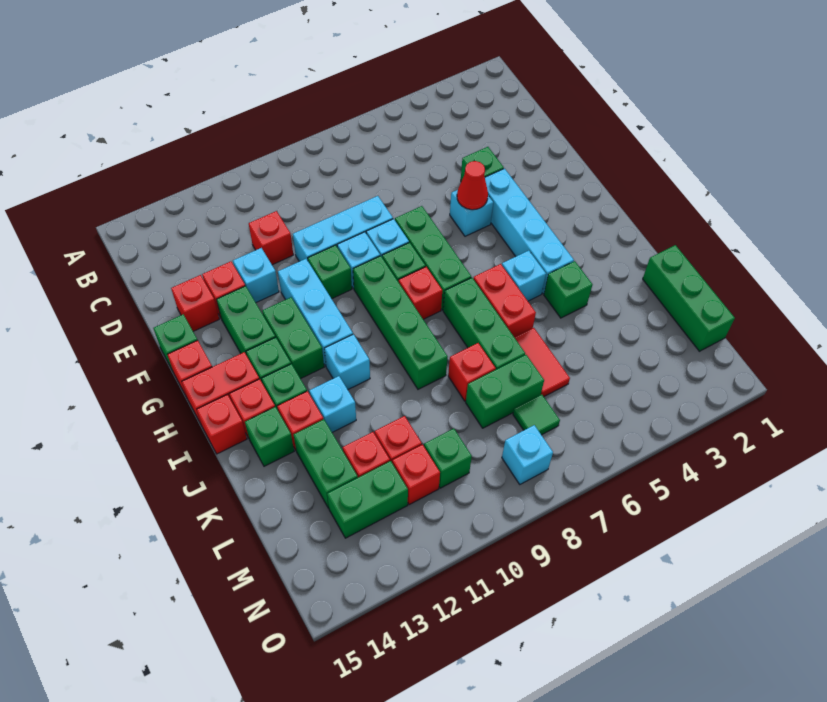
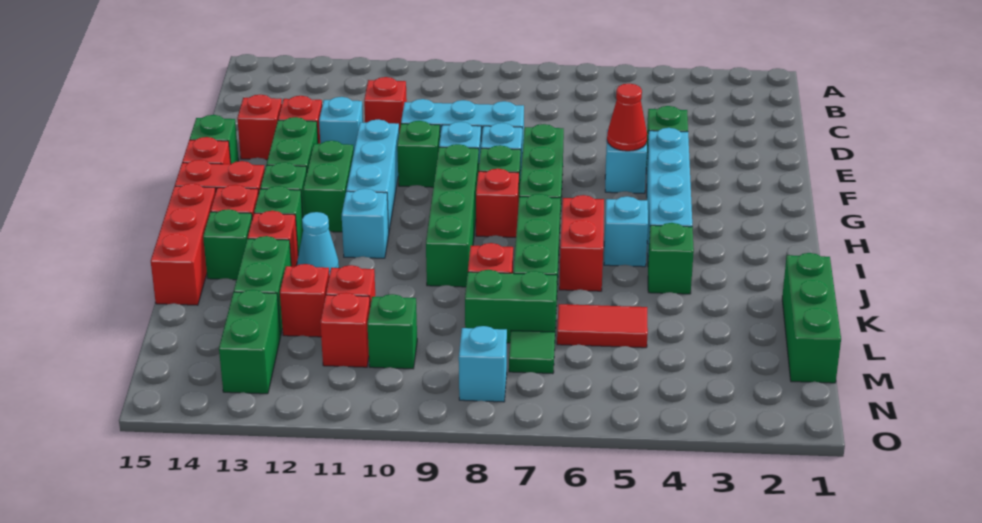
red brick I15 level 1 -> red brick I15:K15 level 1
cyan brick J12 level 1 -> cyan cone J12 level 1
red tile K6:L6 level 1 -> red tile L5:L6 level 1
green brick M12:M13 level 1 -> green brick M13:N13 level 1

